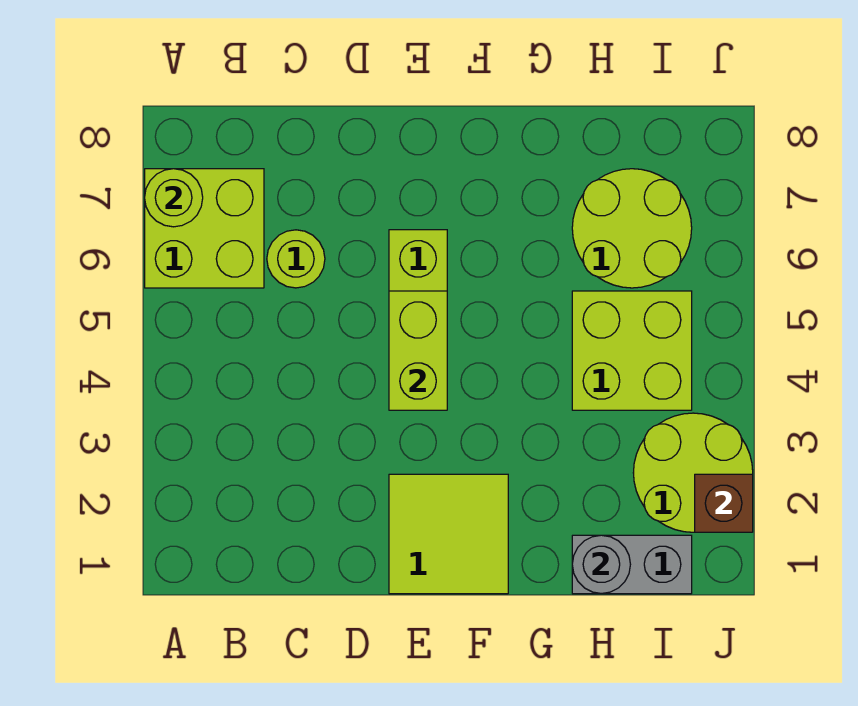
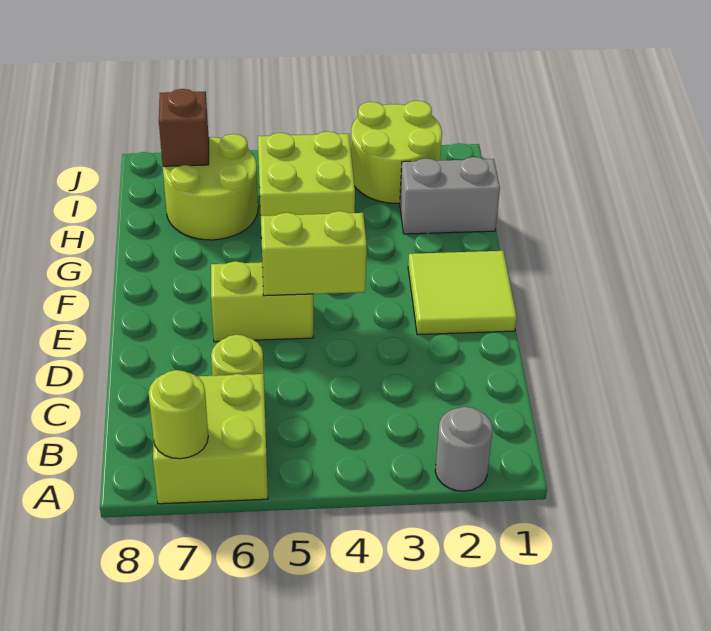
grey brick H1:I1 level 1 -> grey brick H1:H2 level 1
grey round brick H1 level 2 -> grey round brick A2 level 1
brown brick J2 level 2 -> brown brick I7 level 2

